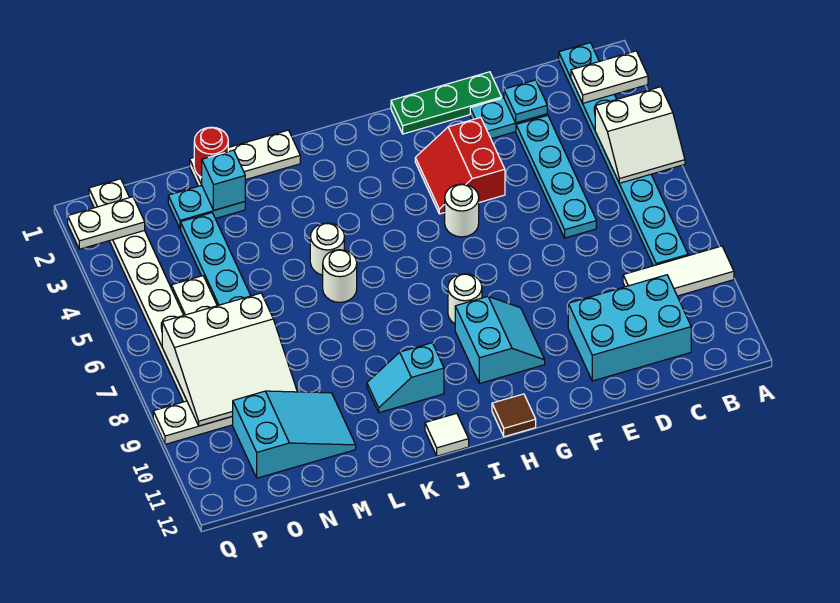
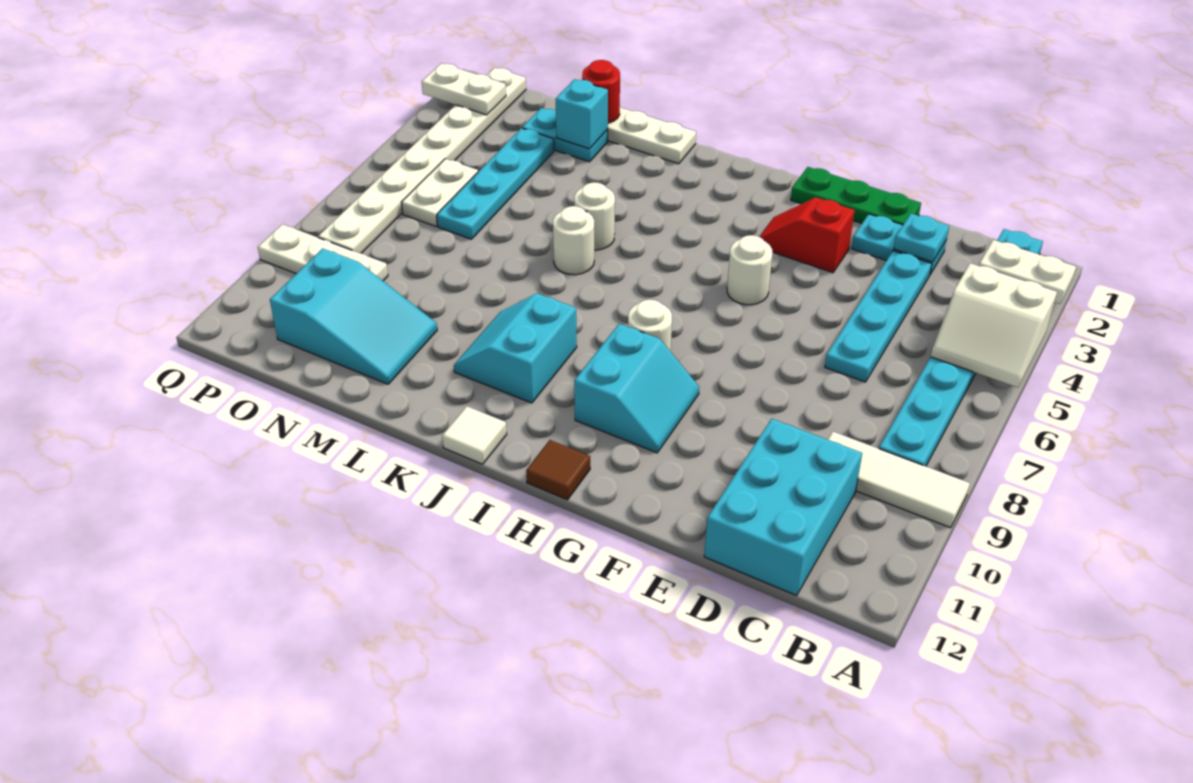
cyan brick C10:E11 level 1 -> cyan brick C10:D12 level 1
red slope F3:G4 level 1 top F -> red slope F3:G3 level 1 top F
cyan slope J10:K10 level 1 top J -> cyan slope J9:K10 level 1 top J
white slope N7:P9 level 2 top 7 -> none

